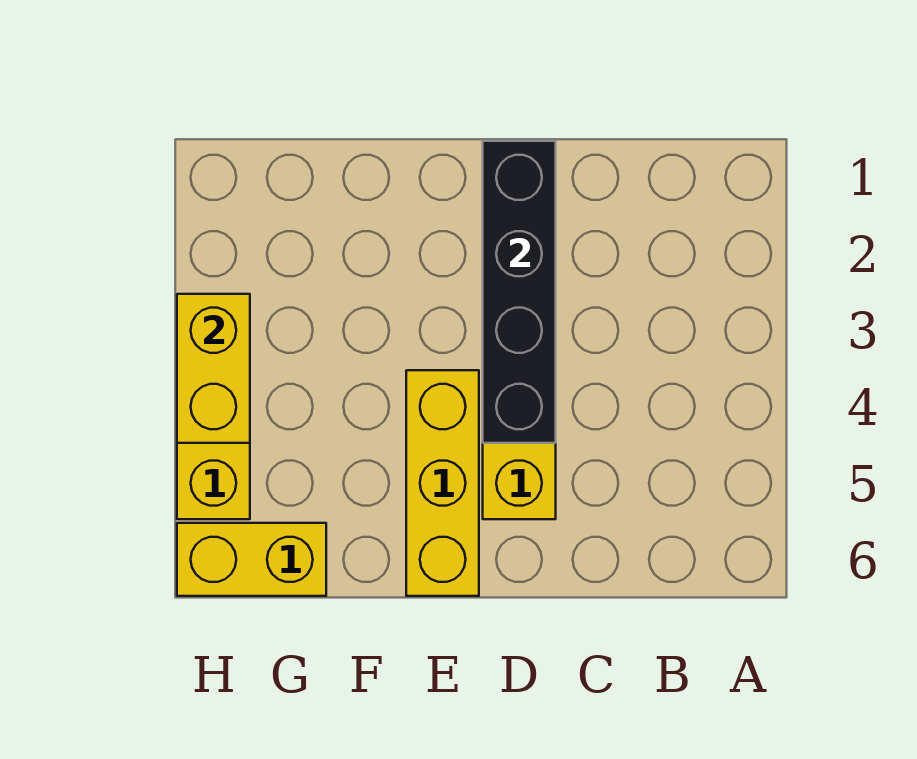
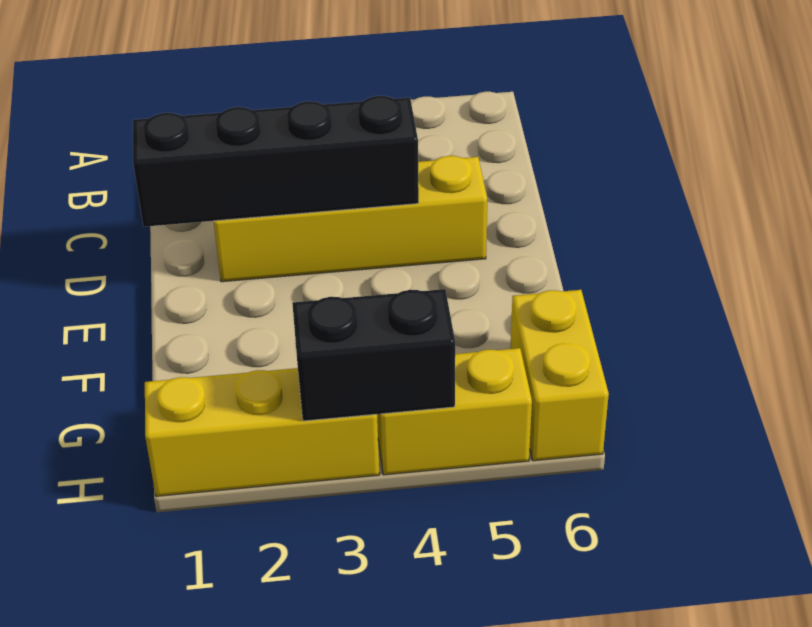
yellow brick E4:E6 level 1 -> yellow brick H1:H3 level 1
yellow brick H3:H4 level 2 -> black brick H3:H4 level 2

